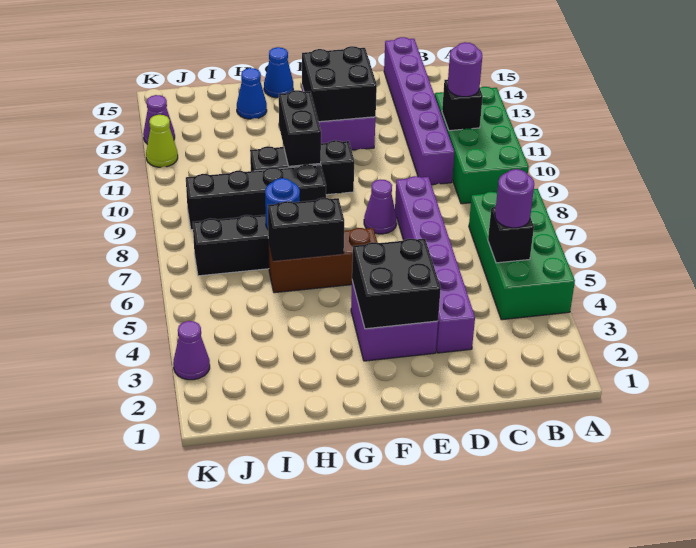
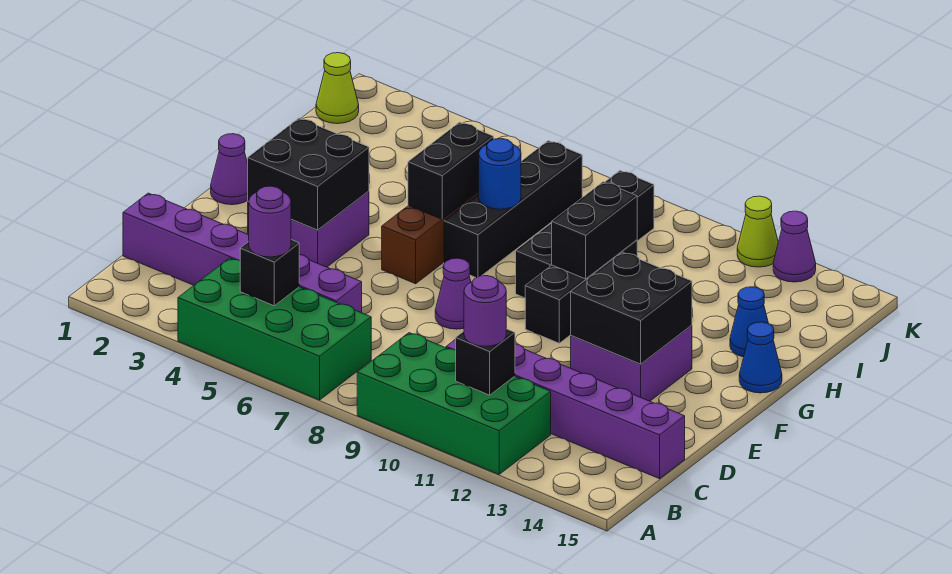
purple brick D3:D8 level 1 -> purple brick C1:C6 level 1
black brick G10:G11 level 2 -> black brick G10:H10 level 2
none -> lime cone J1 level 1
purple cone K3 level 1 -> purple cone F1 level 1

